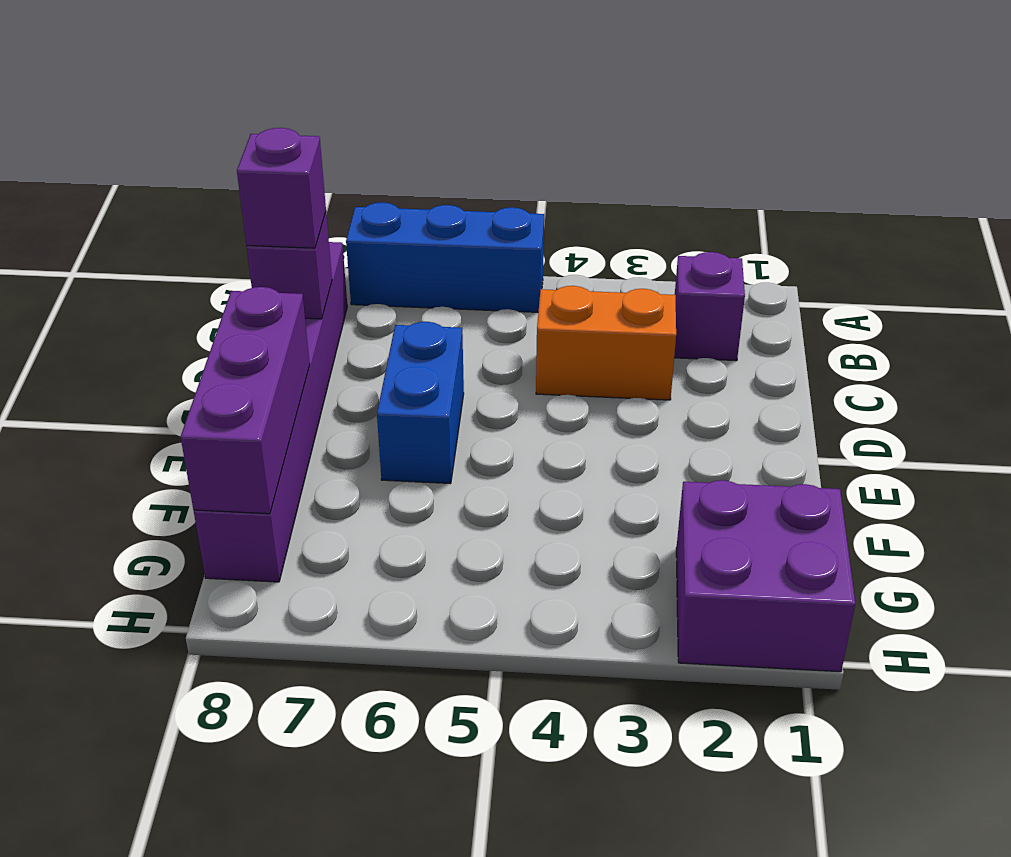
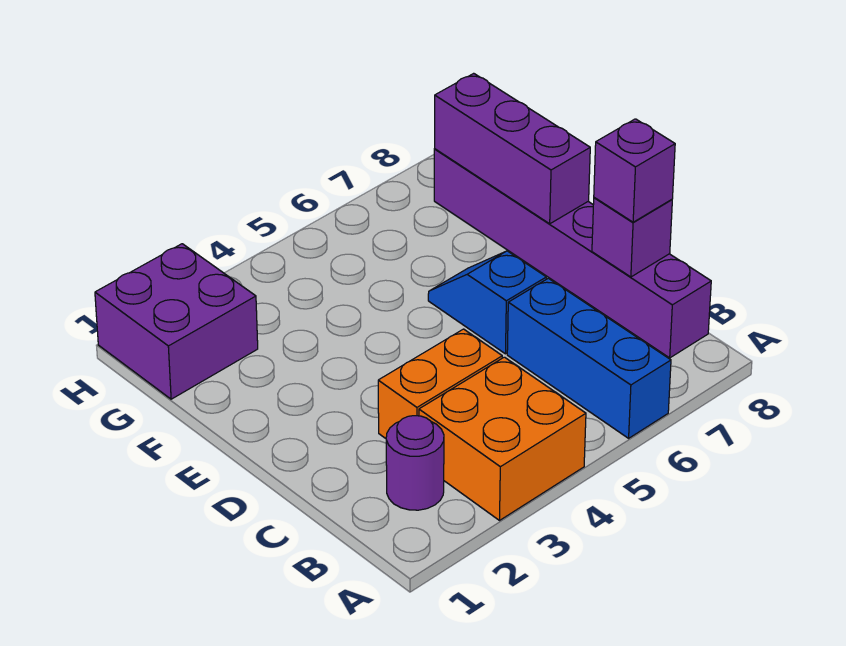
none -> orange brick A3:B4 level 1
blue brick A5:A7 level 1 -> blue brick A6:C6 level 1
purple brick B2 level 1 -> purple round brick B2 level 1
blue brick D6:E6 level 1 -> blue slope D6:E6 level 1 top D

